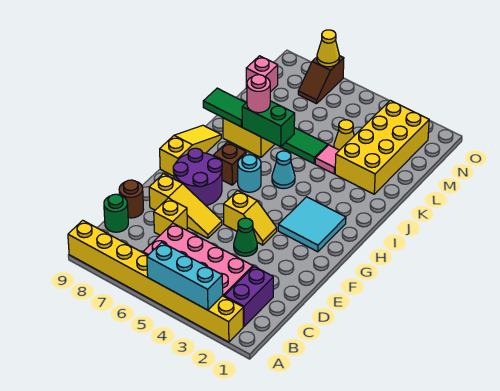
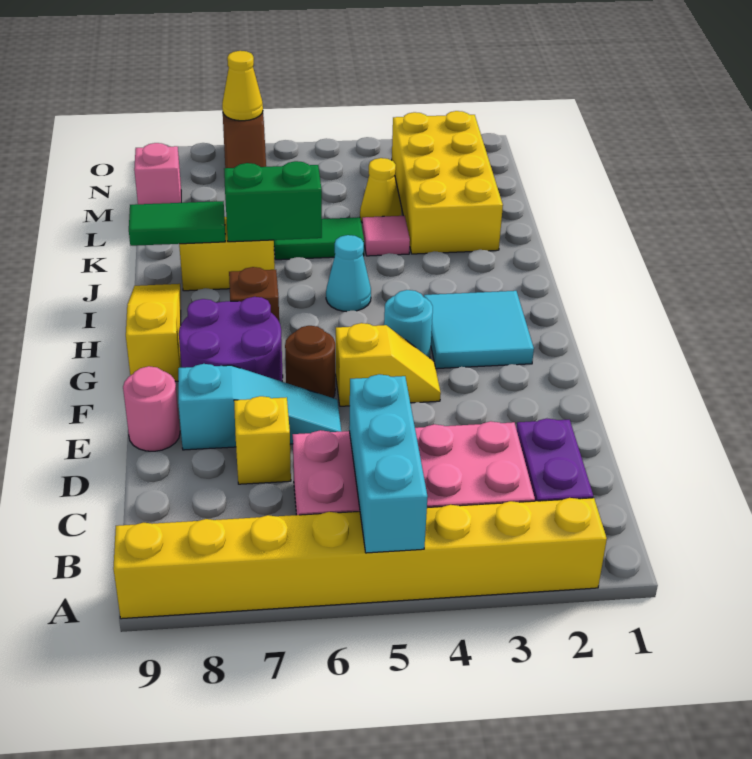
cyan brick A3:A5 level 2 -> cyan brick A5:C5 level 2
green round brick C9 level 1 -> none
brown round brick D9 level 1 -> brown round brick F6 level 1
green cone E4 level 1 -> none
yellow slope E6:E8 level 1 top 8 -> cyan slope E6:E8 level 1 top 8
cyan round brick H6 level 1 -> cyan round brick G4 level 1
pink round brick J7 level 3 -> pink round brick E9 level 1

